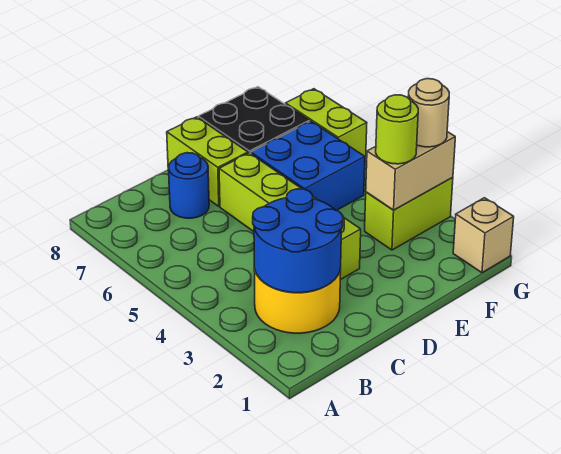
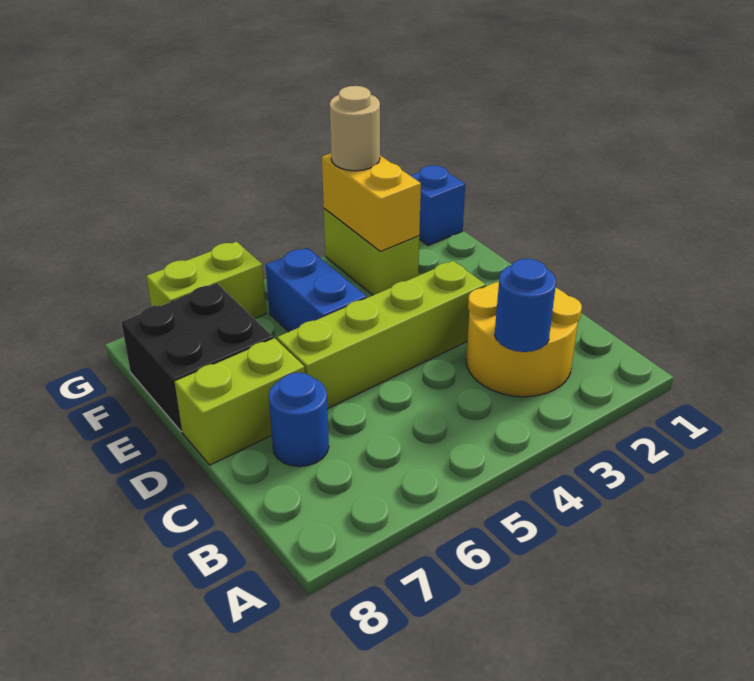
blue round brick B2:C3 level 2 -> blue round brick B3 level 2
blue brick E5:F6 level 1 -> blue brick E5:F5 level 1
tan brick F3:G3 level 2 -> yellow brick F3:G3 level 2
lime round brick F3 level 3 -> none
tan brick G1 level 1 -> blue brick G1 level 1

